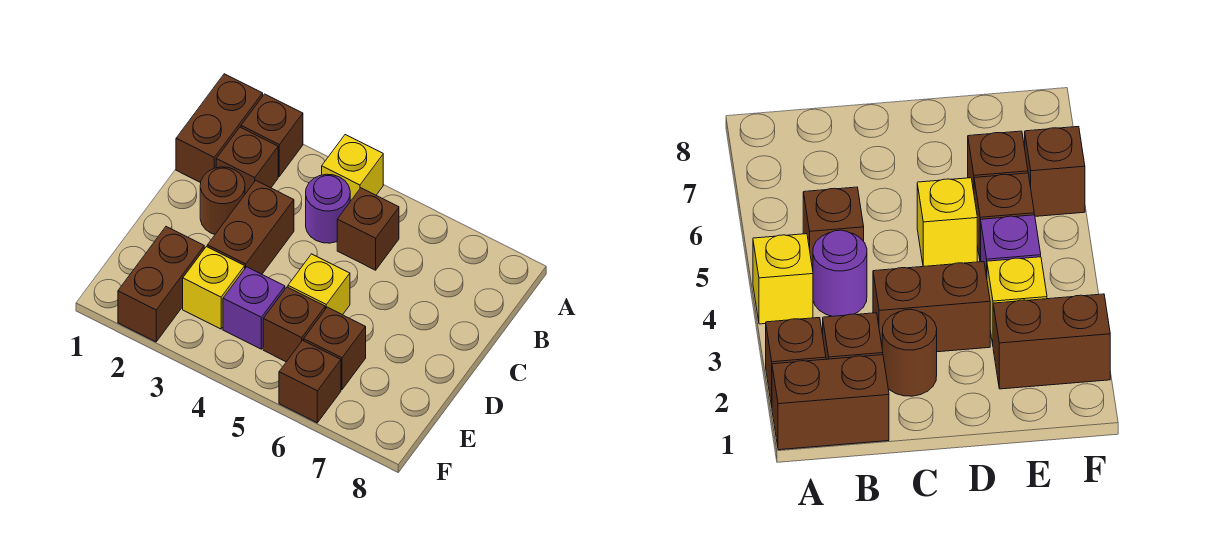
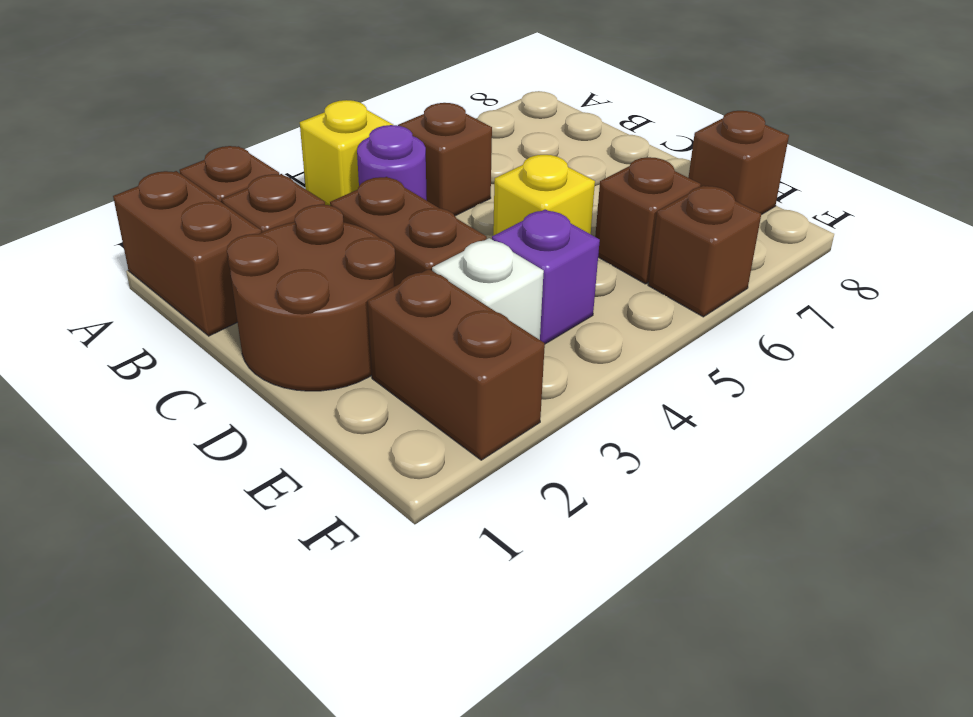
brown round brick C2 level 1 -> brown round brick C1:D2 level 1
yellow brick E3 level 1 -> white brick E3 level 1
brown brick E5 level 1 -> brown brick E8 level 1

